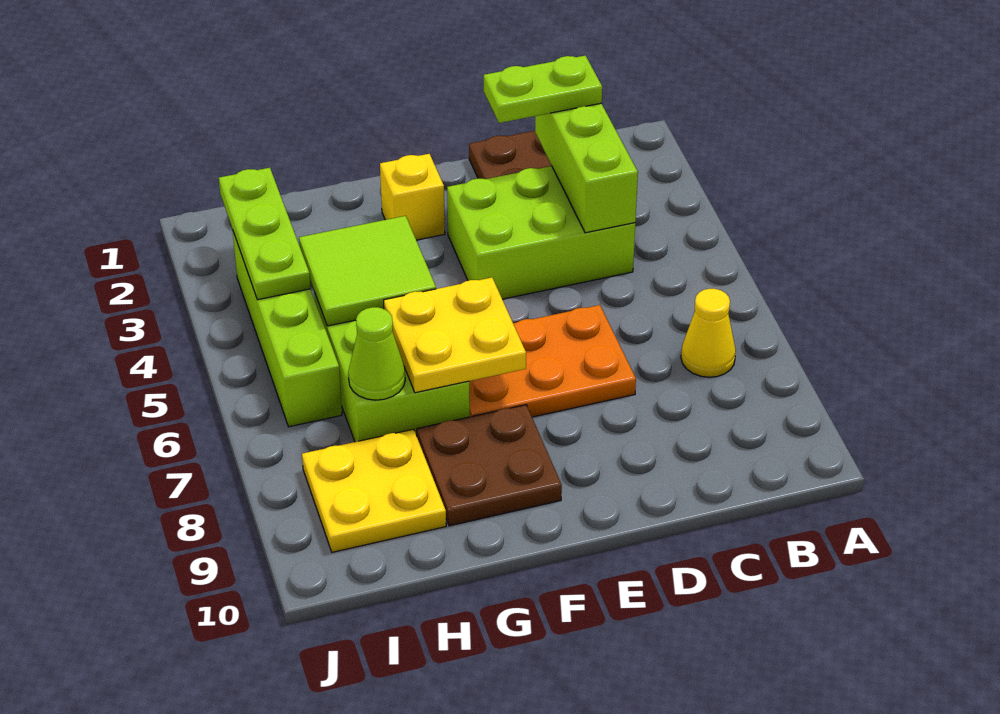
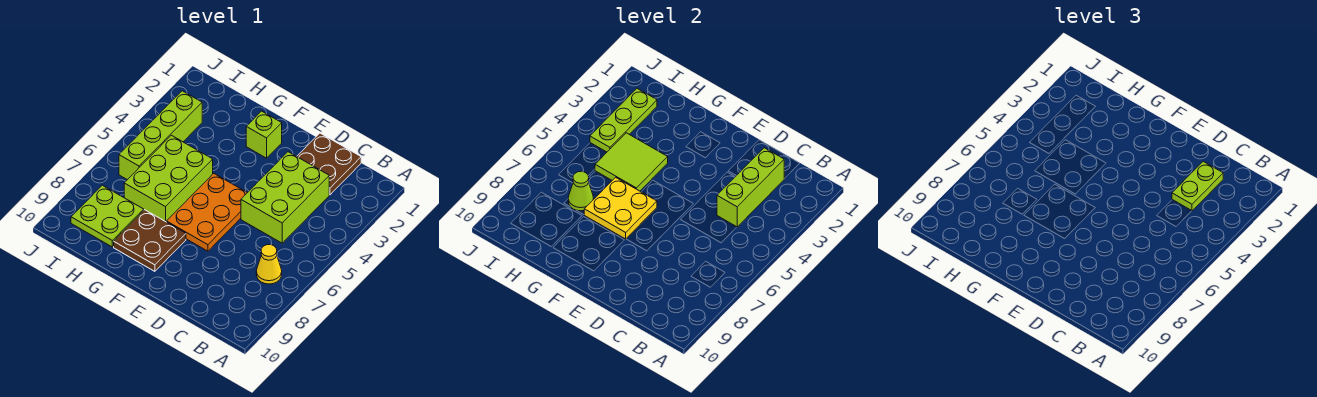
lime plate C2:D2 level 3 -> lime plate C2:C3 level 3
lime brick C3:E4 level 1 -> lime brick C3:D5 level 1
orange plate D6:F7 level 1 -> orange plate E5:F7 level 1
yellow brick F2 level 1 -> lime brick F2 level 1
yellow plate H8:I9 level 1 -> lime plate H8:I9 level 1

